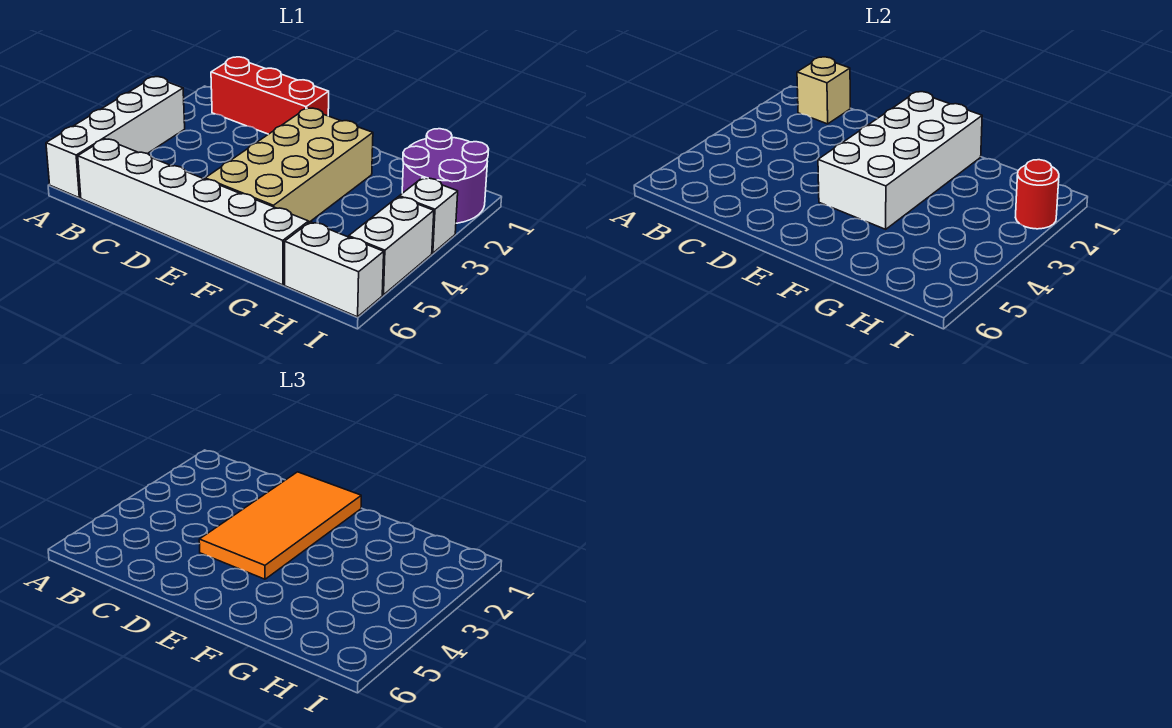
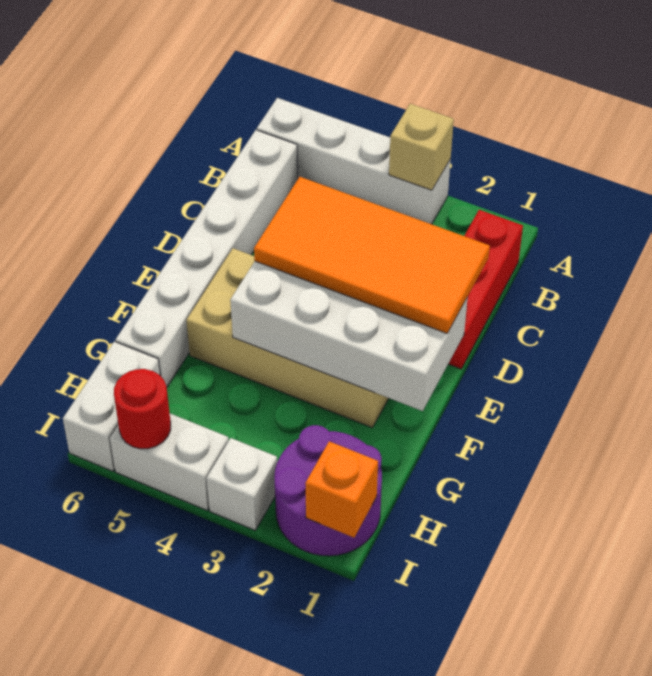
tan brick B1 level 2 -> tan brick A3 level 2
none -> orange brick I1 level 2
red round brick I2 level 2 -> red round brick I5 level 2

